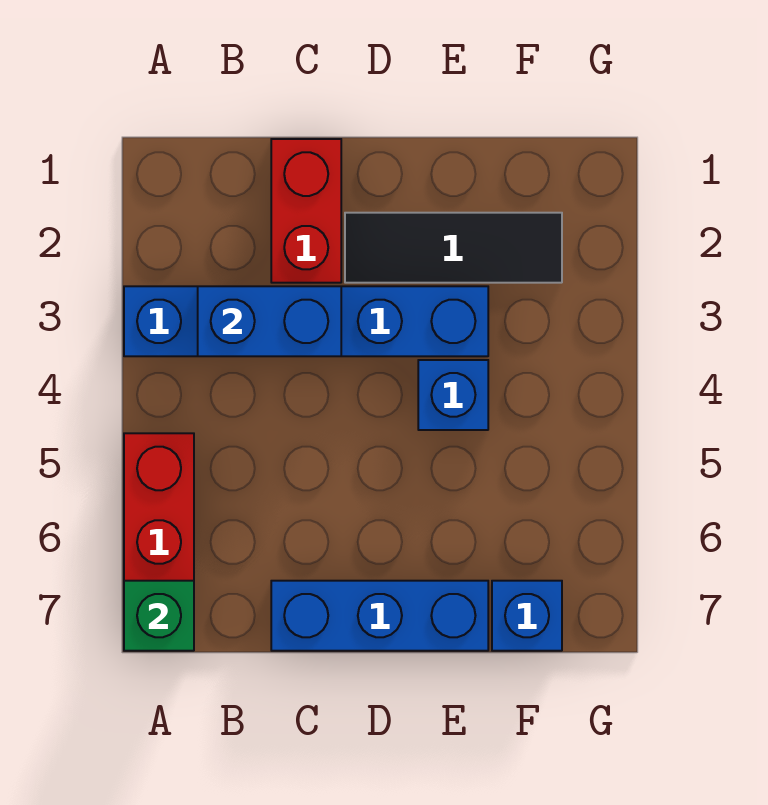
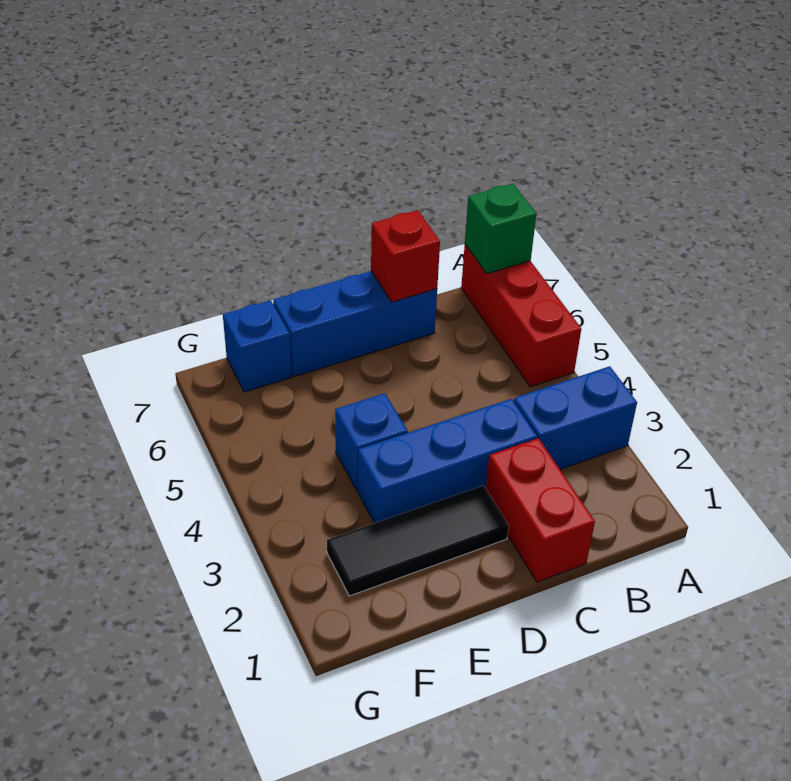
blue brick B3:C3 level 2 -> none
none -> red brick C7 level 2

